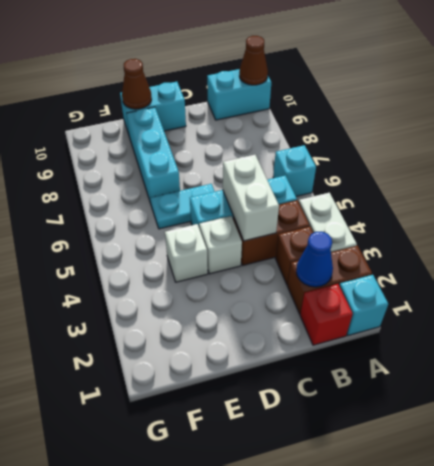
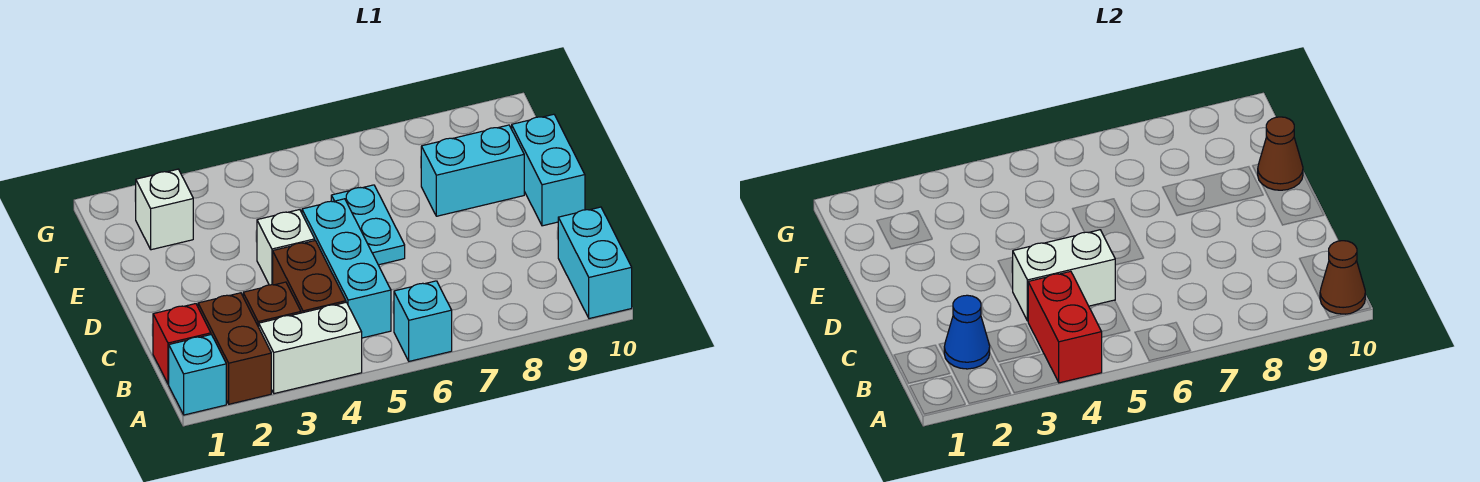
none -> red brick A4:B4 level 2
white brick E4 level 1 -> white brick F2 level 1
cyan brick E7:E9 level 1 -> cyan brick E8:E9 level 1

